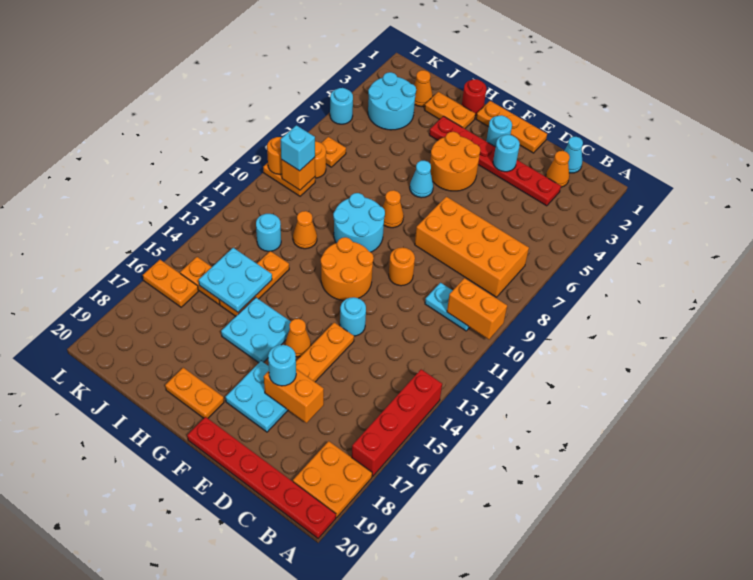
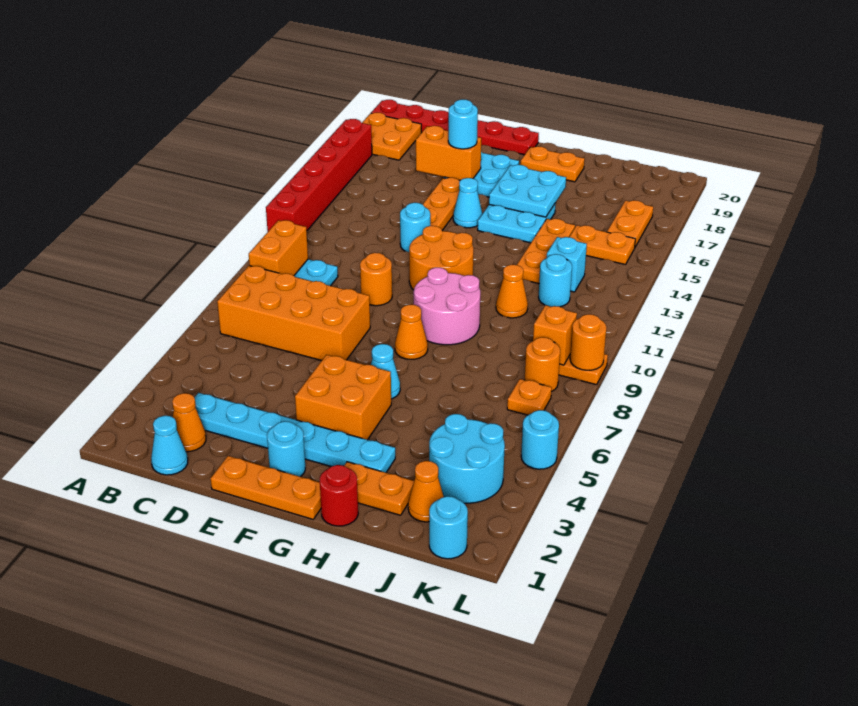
orange brick A10:B10 level 2 -> orange brick B9:B10 level 2
red brick A14:A17 level 1 -> red brick A12:A17 level 1
red plate C3:H3 level 1 -> cyan plate C3:H3 level 1
cyan round brick E3 level 2 -> cyan round brick K1 level 1
orange round brick F4:G5 level 1 -> orange brick F4:G5 level 1
orange cone F15 level 1 -> cyan cone F15 level 1
cyan round brick G9:H10 level 1 -> pink round brick G9:H10 level 1
cyan plate I14:J15 level 2 -> cyan plate G16:H17 level 2
cyan brick K9 level 3 -> cyan brick J13 level 1
orange plate K16:L16 level 1 -> orange plate K16:K17 level 1

